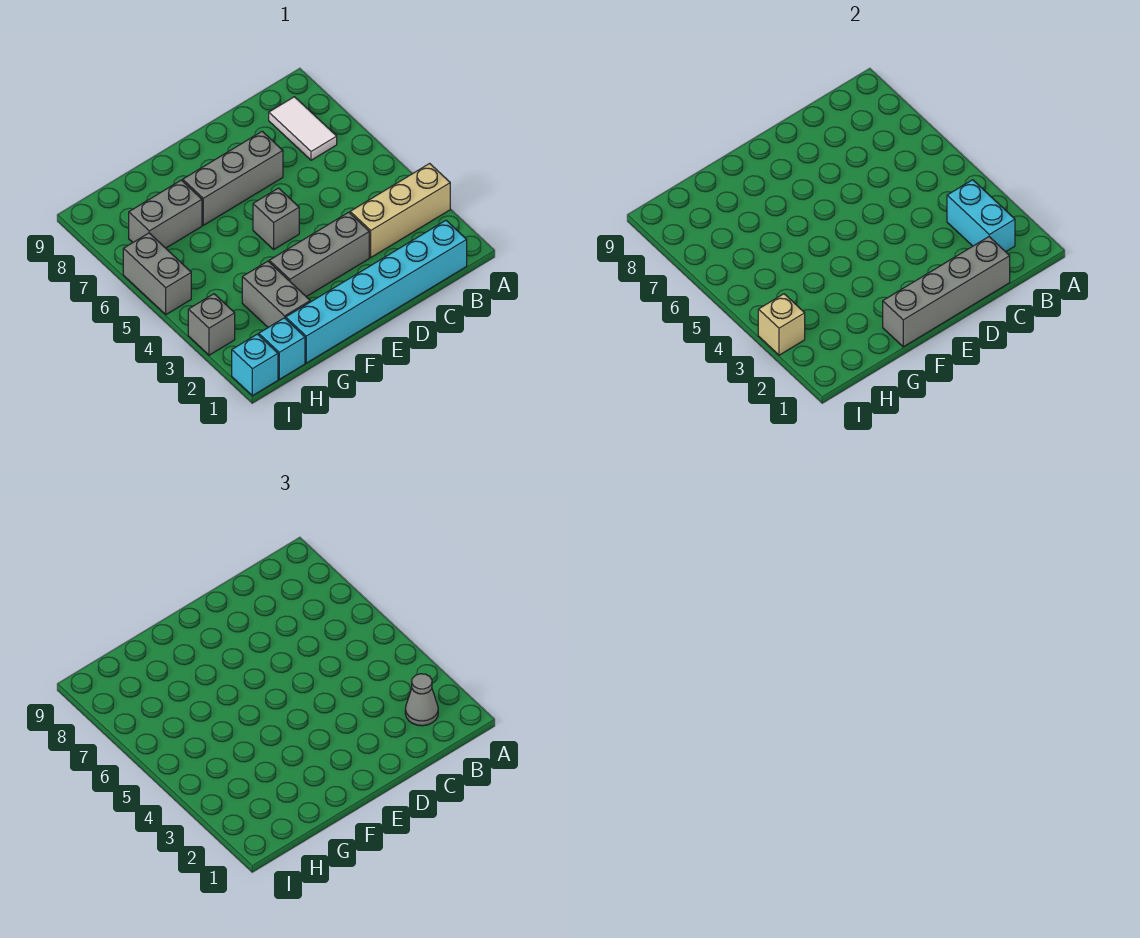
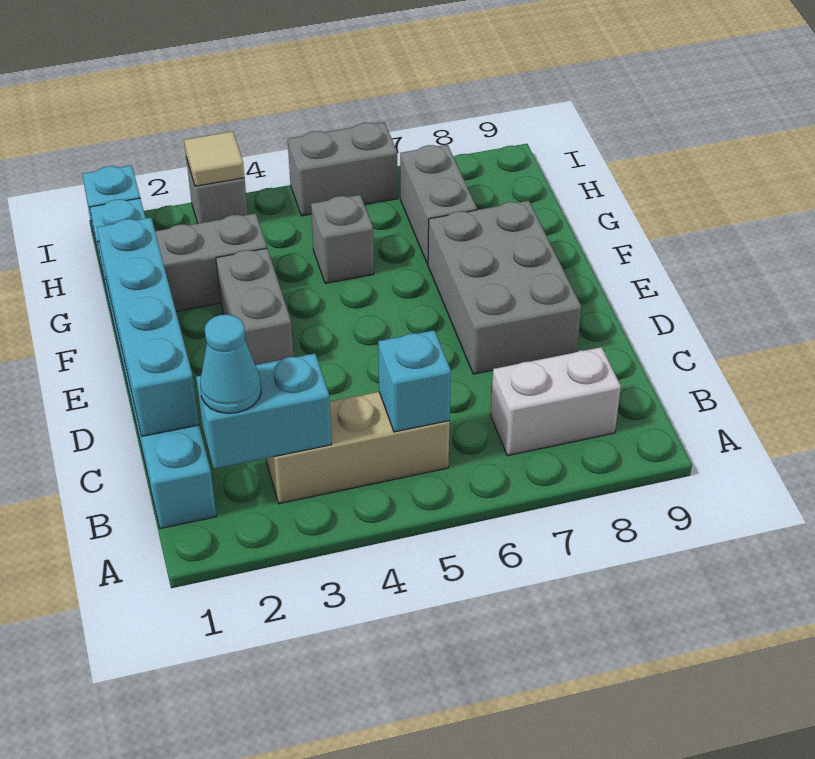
tan brick A3:C3 level 1 -> tan brick B3:B5 level 1
grey cone B2 level 3 -> cyan cone B2 level 3
none -> cyan brick B5 level 2
white tile B7:B8 level 1 -> white brick B7:B8 level 1
grey brick C1:F1 level 2 -> cyan brick C1:F1 level 2
grey brick D3:F3 level 1 -> grey brick E3:F3 level 1
grey brick D7:F7 level 1 -> grey brick D7:F8 level 1
grey brick E5 level 1 -> grey brick G5 level 1
tan brick I3 level 2 -> tan tile I3 level 2

